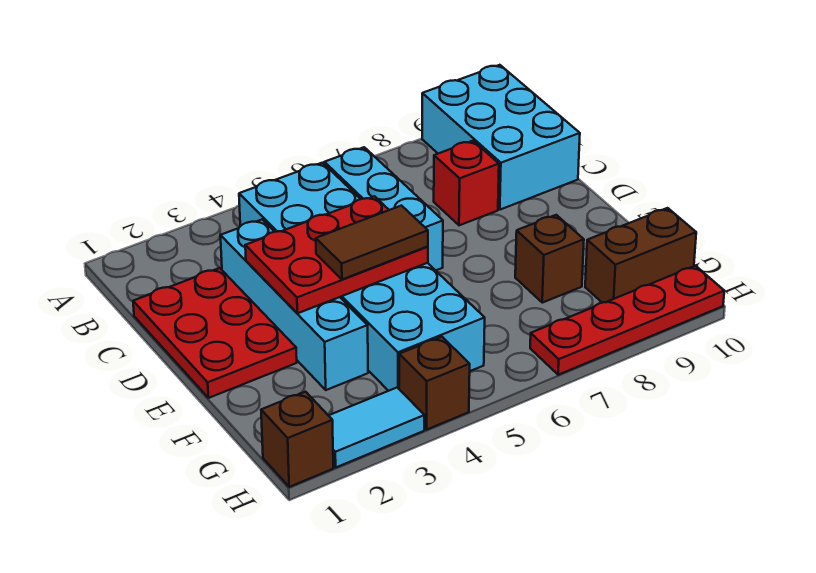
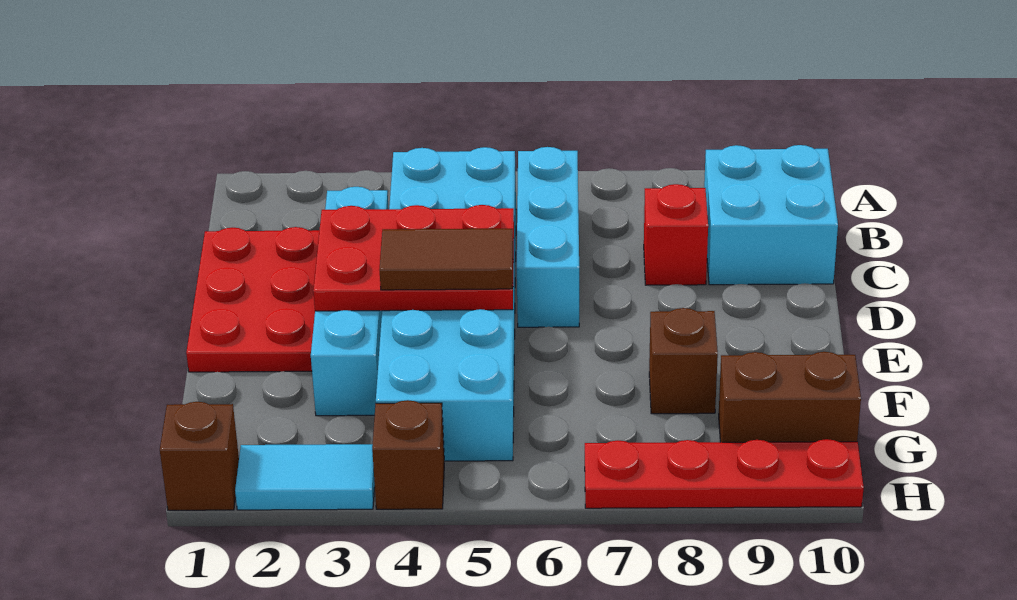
cyan brick A9:C10 level 1 -> cyan brick B9:C10 level 1

